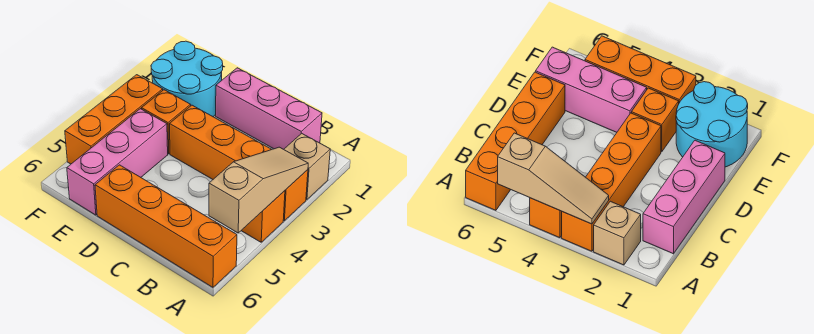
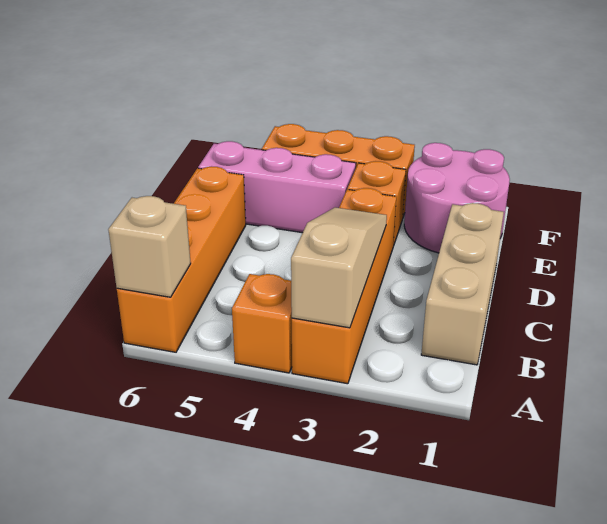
tan brick A2 level 1 -> tan brick A6 level 2
tan slope A3:A5 level 2 top 5 -> tan slope A3:C3 level 2 top A
pink brick B1:D1 level 1 -> tan brick B1:D1 level 1
cyan round brick E1:F2 level 1 -> pink round brick E1:F2 level 1

